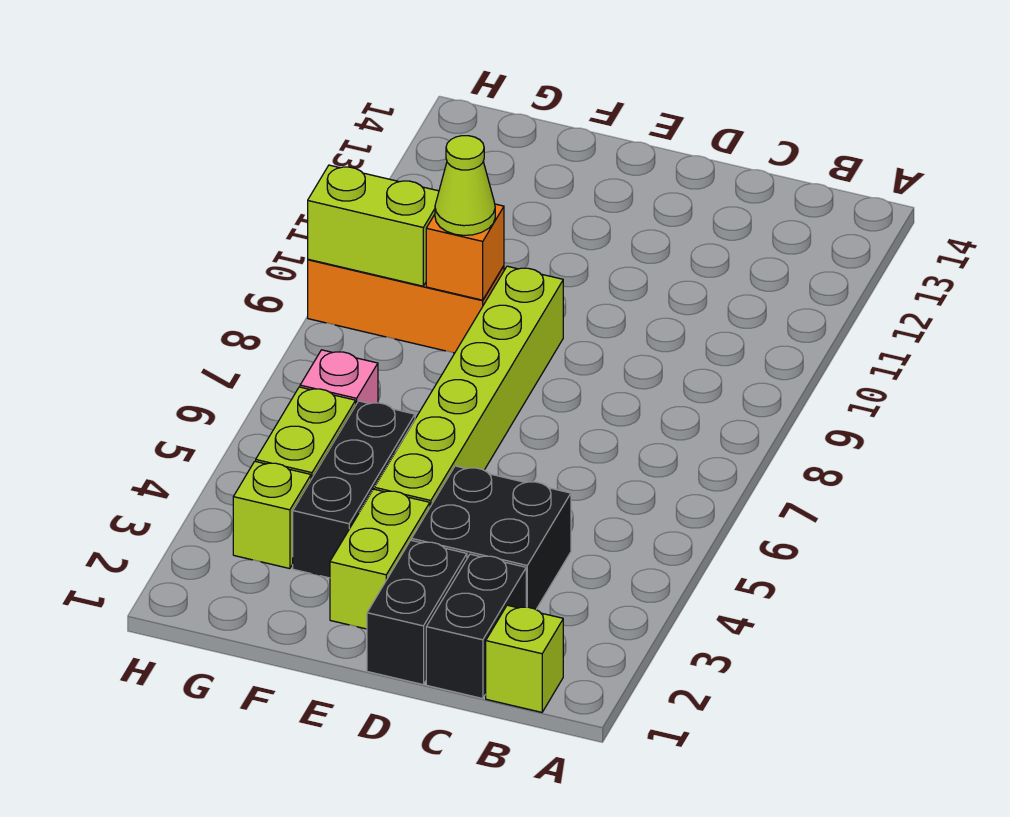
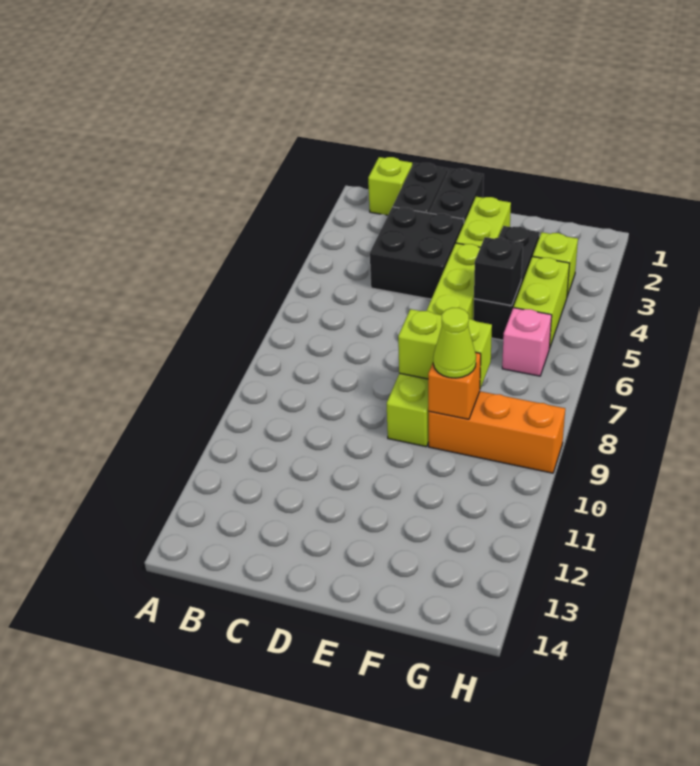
none -> black brick F5 level 2
lime brick G9:H9 level 2 -> lime brick E8:F8 level 2

